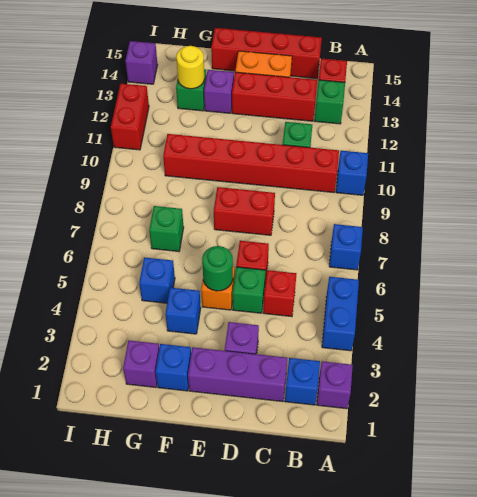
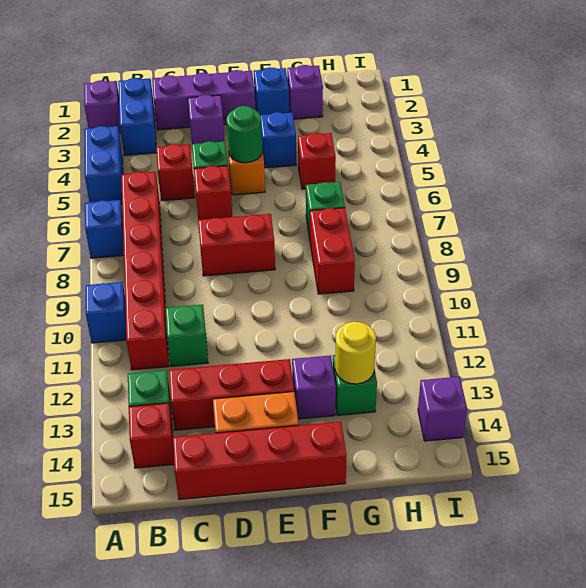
blue brick B2 level 1 -> blue brick B2:B3 level 1
red brick B10:G10 level 1 -> red brick B6:B11 level 1
blue brick G5 level 1 -> red brick G5 level 1
red brick I11:I12 level 1 -> red brick G8:G9 level 1

